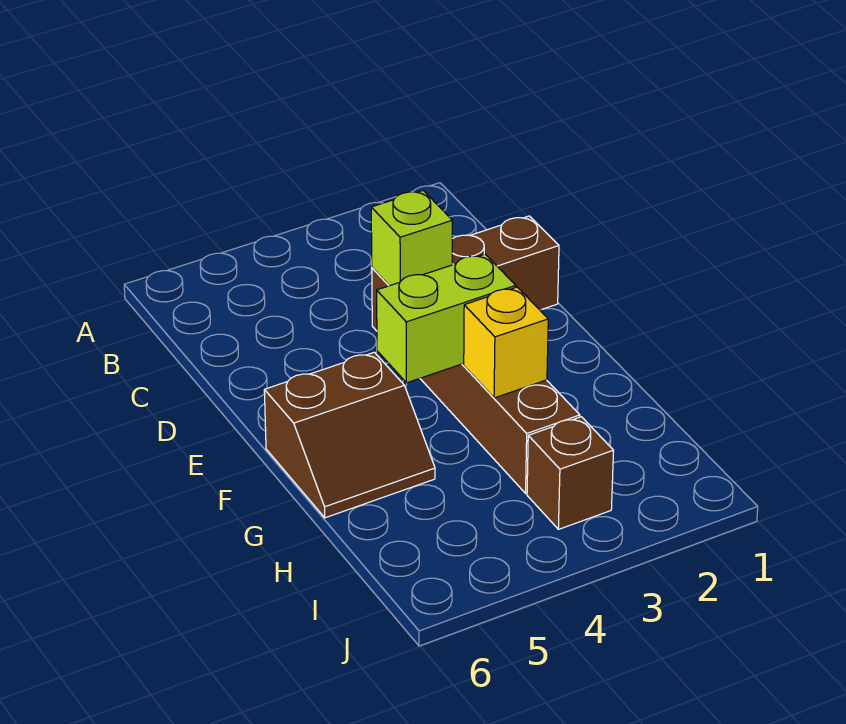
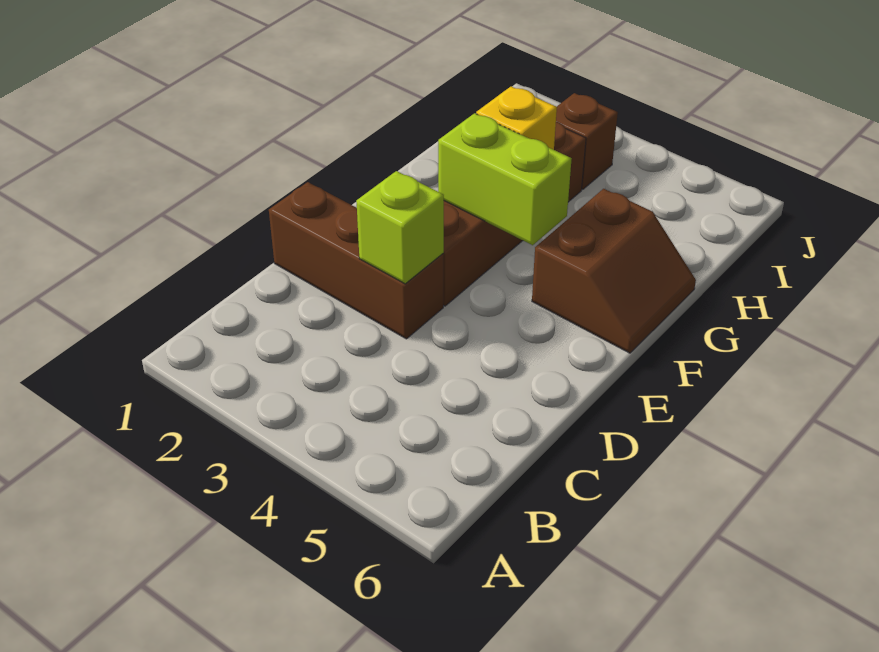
brown slope F5:G6 level 1 top F -> brown slope F5:G6 level 1 top 5

